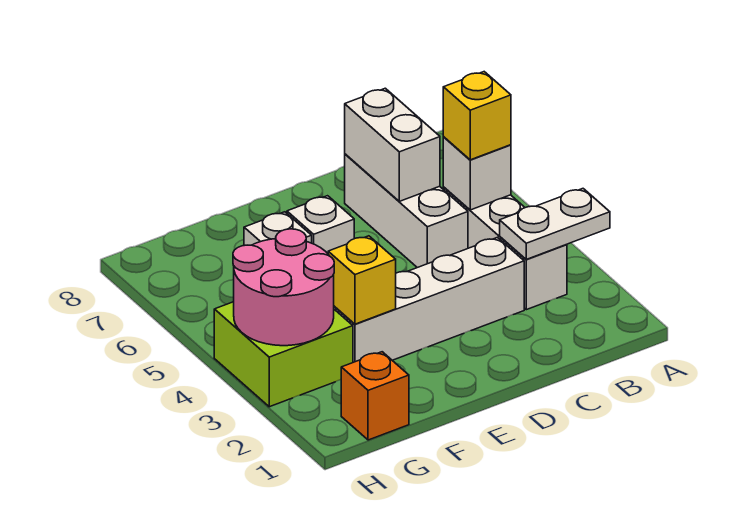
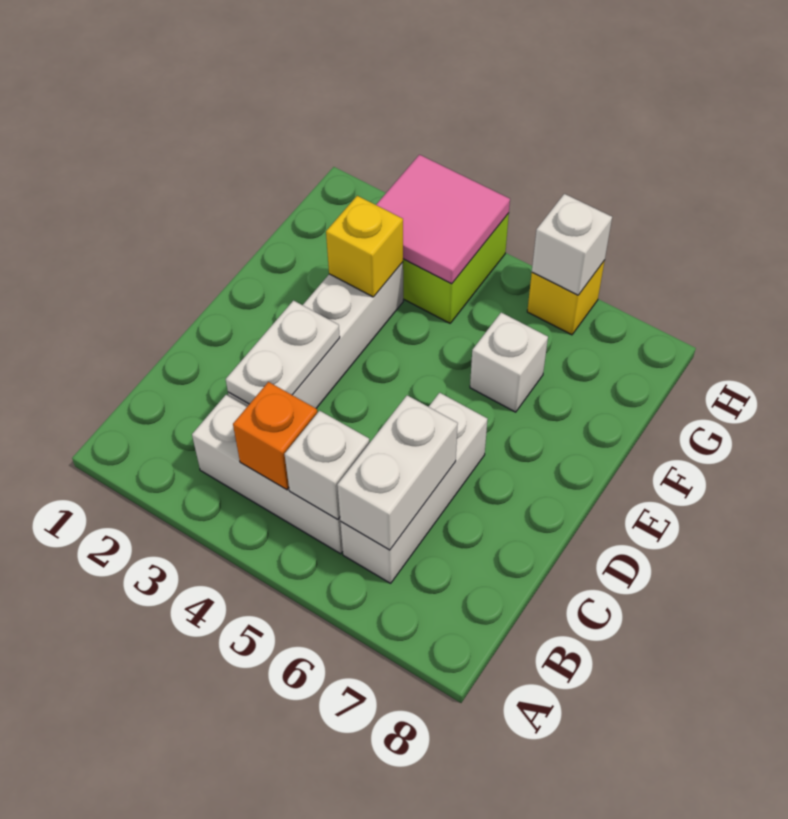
white plate A3:B3 level 2 -> white plate C3:D3 level 2
yellow brick B5 level 3 -> yellow brick H6 level 1
white brick C5:C7 level 1 -> white brick B6:D6 level 1
white brick C6:C7 level 2 -> white brick B6:C6 level 2
white brick E6 level 1 -> white brick H6 level 2
orange brick G1 level 1 -> orange brick B4 level 2
pink round brick G3:H4 level 2 -> pink tile G3:H4 level 2

